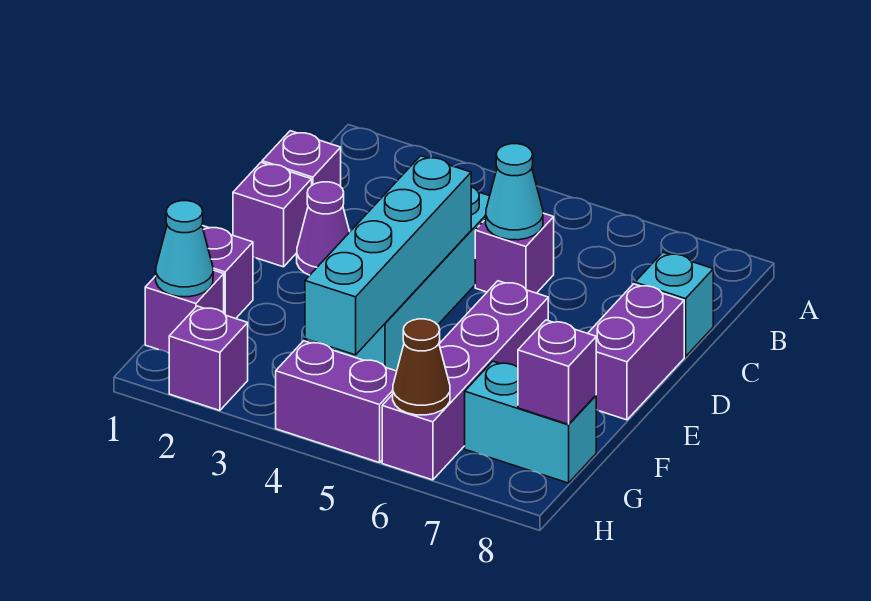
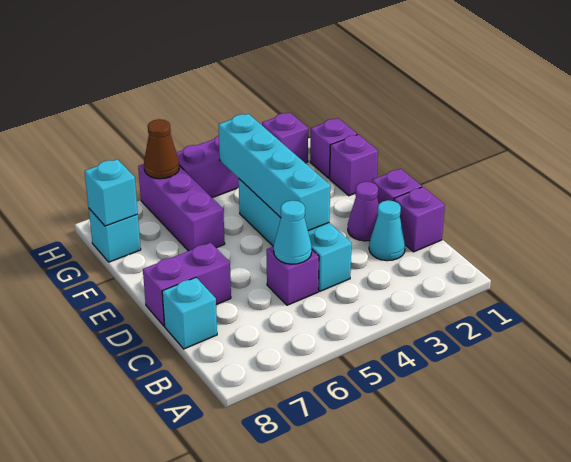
purple brick D8:E8 level 1 -> purple brick D7:D8 level 1
purple brick E6:H6 level 1 -> purple brick F6:H6 level 1
cyan cone G1 level 2 -> cyan cone C2 level 1
cyan brick G7:G8 level 1 -> cyan brick G8 level 1
purple brick G8 level 2 -> cyan brick G8 level 2

